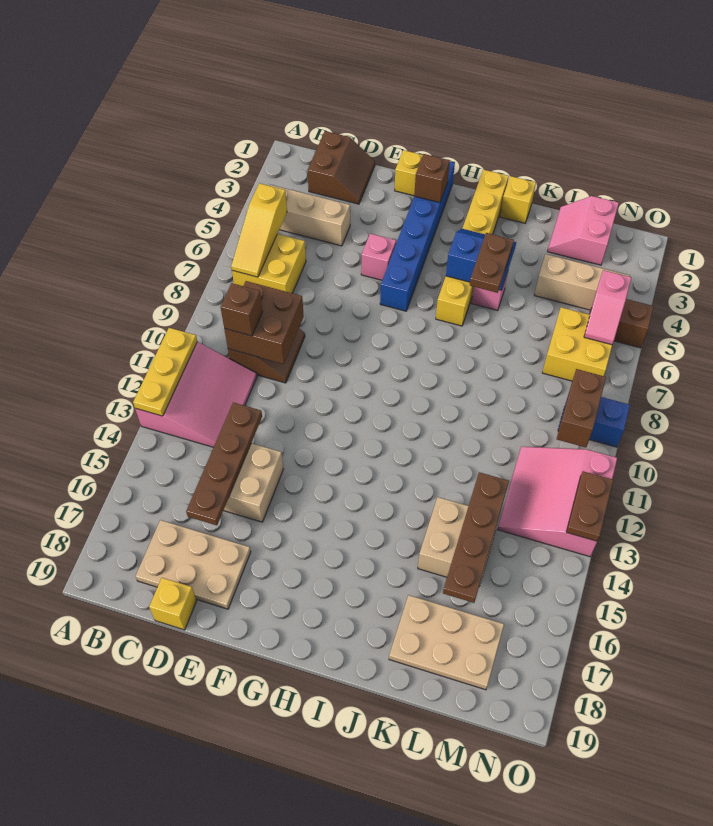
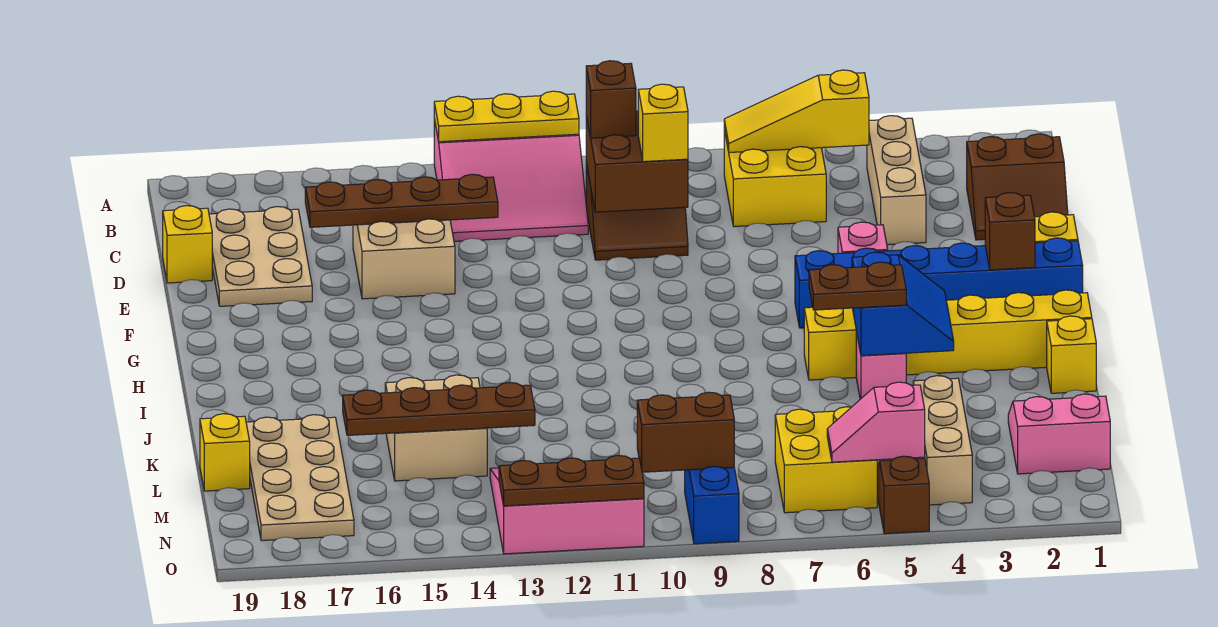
none -> yellow brick D9 level 3
tan plate K17:M18 level 1 -> tan plate K17:N18 level 1
none -> yellow brick L19 level 1
brown plate O12:O13 level 2 -> brown plate O11:O13 level 2

